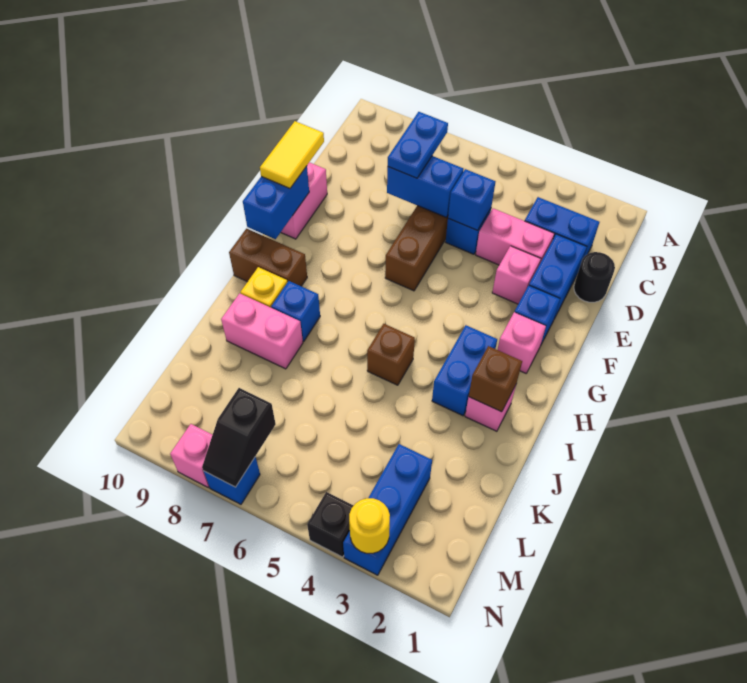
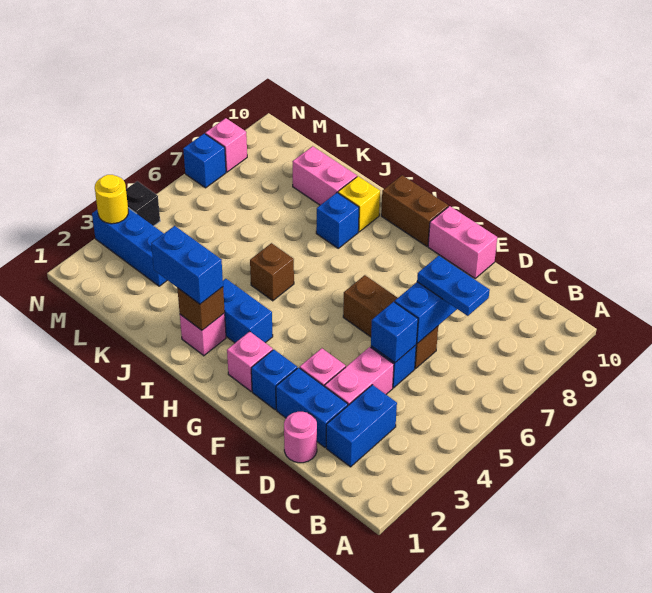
black round brick D1 level 1 -> pink round brick D1 level 1
yellow tile E10:F10 level 3 -> none
blue brick F10:G10 level 2 -> blue brick I2:J2 level 3
brown brick H9:H10 level 1 -> brown brick G10:H10 level 1
pink brick J8:J9 level 1 -> pink brick J9:K9 level 1
black slope M7:N7 level 2 top M -> none

